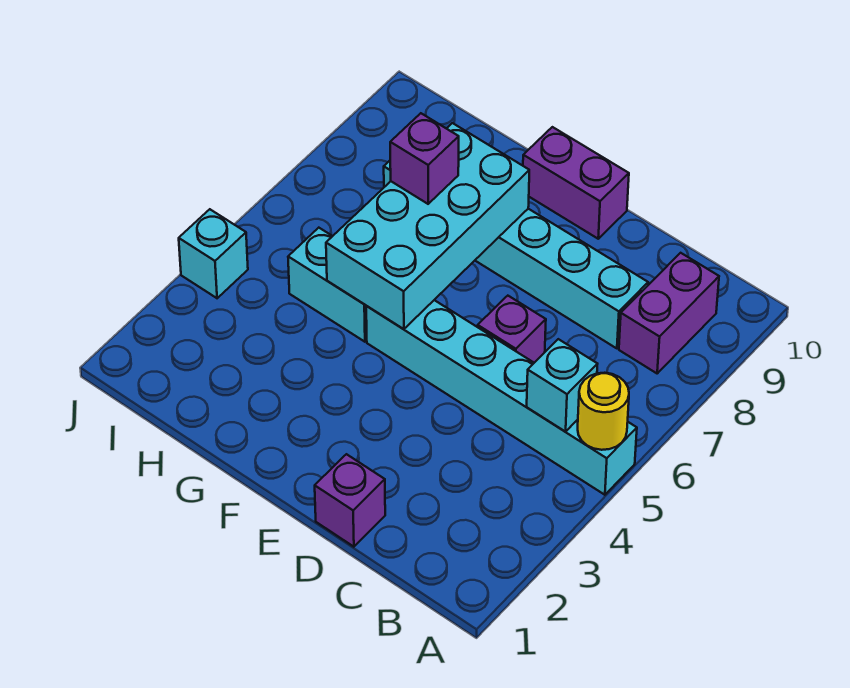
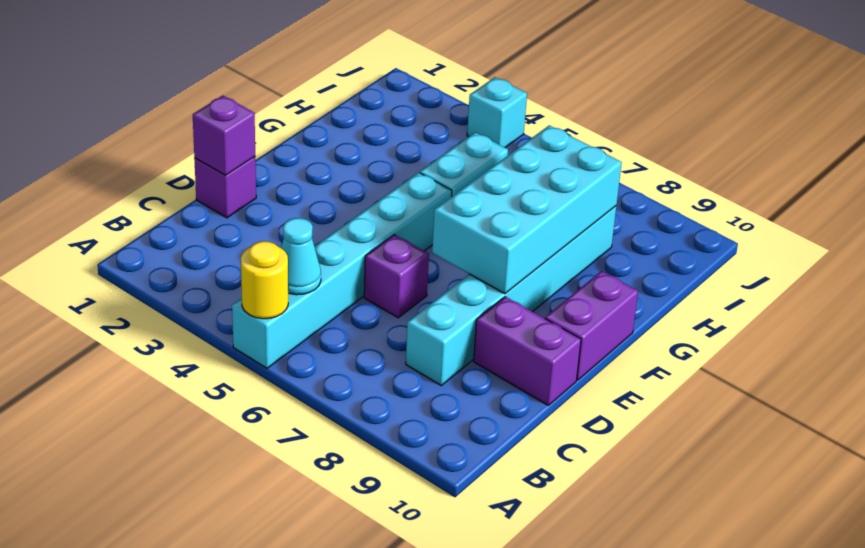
cyan brick B5 level 2 -> cyan cone B5 level 2
purple brick B8:B9 level 1 -> purple brick D9:D10 level 1
cyan brick F5:G8 level 2 -> cyan brick E7:H8 level 2
purple brick G7 level 3 -> purple brick D1 level 2

